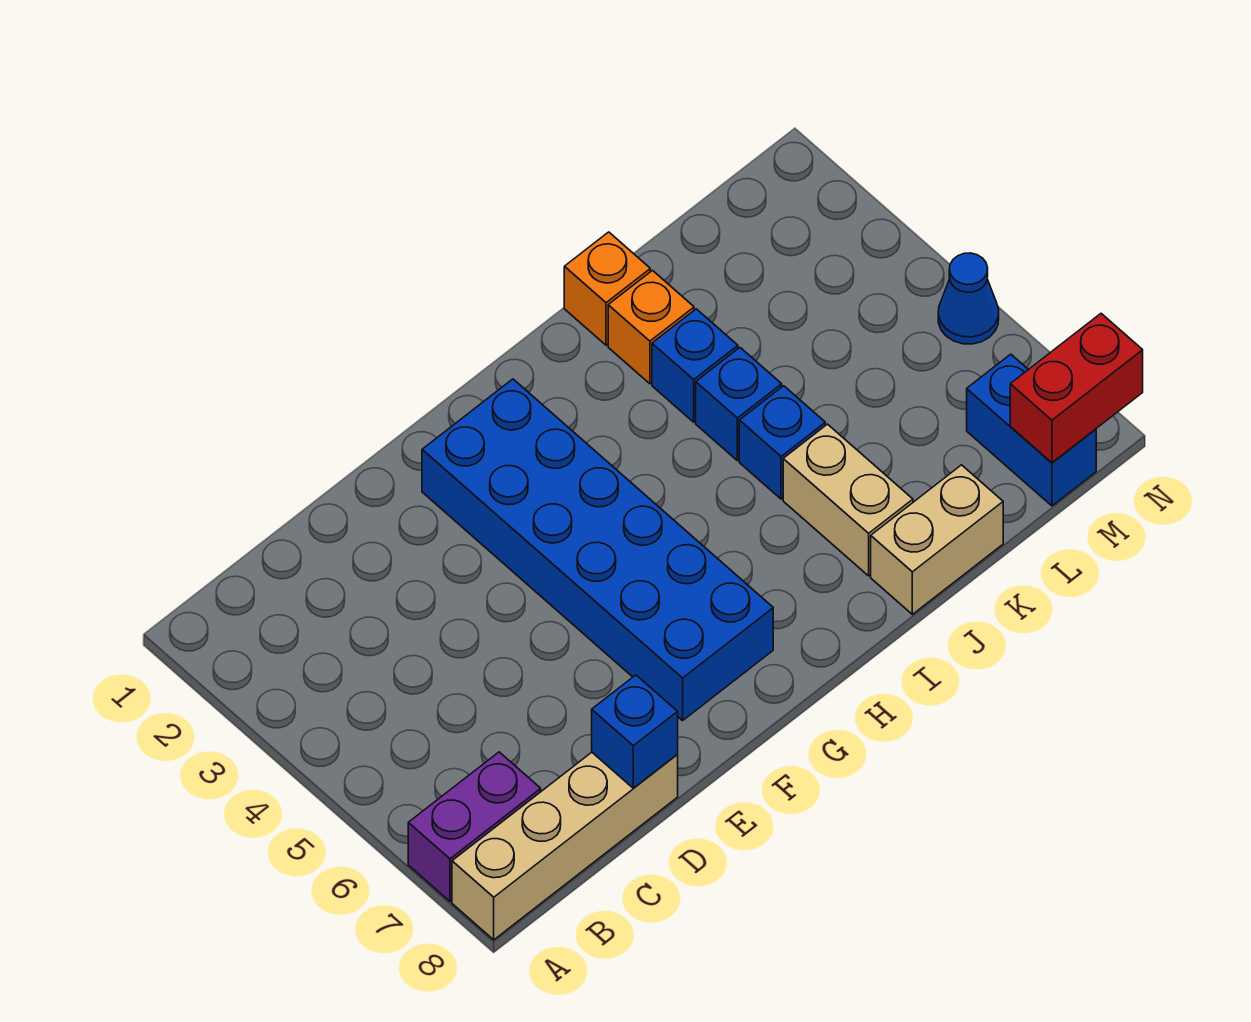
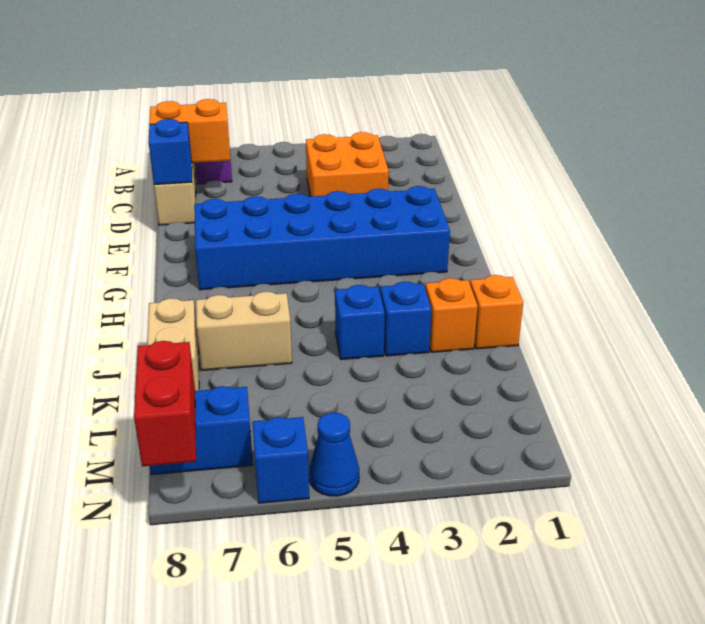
none -> orange brick C3:D4 level 1
none -> orange brick C7:C8 level 2
blue brick J5 level 1 -> blue brick N6 level 1

